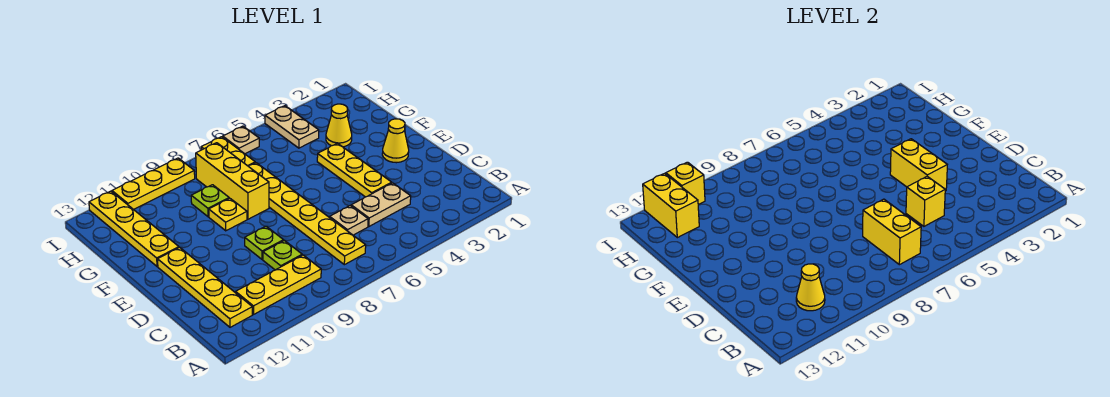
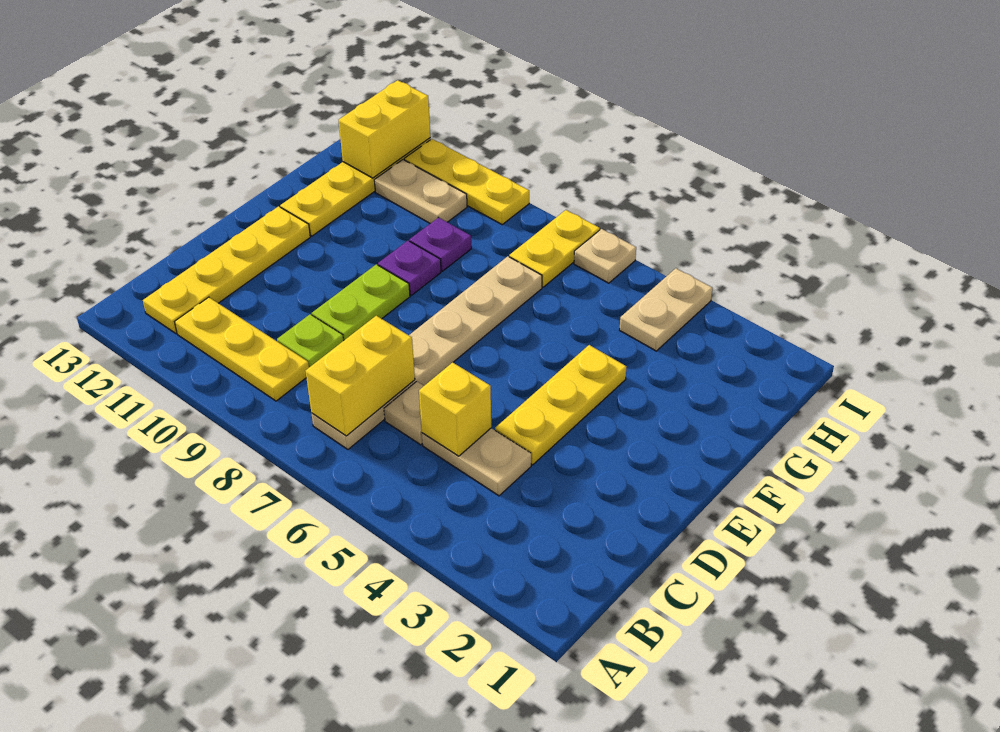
yellow plate B7:G7 level 1 -> tan plate B7:G7 level 1
yellow cone B11 level 2 -> none
yellow brick D4:E4 level 2 -> none
lime plate D9 level 1 -> lime plate D9:E9 level 1
yellow cone E2 level 1 -> none
yellow brick F8:H8 level 1 -> none
yellow plate F9 level 1 -> purple plate F9 level 1
yellow cone G3 level 1 -> none
lime plate G9 level 1 -> purple plate G9 level 1
none -> tan plate H10:H11 level 1
yellow brick I11 level 2 -> none

